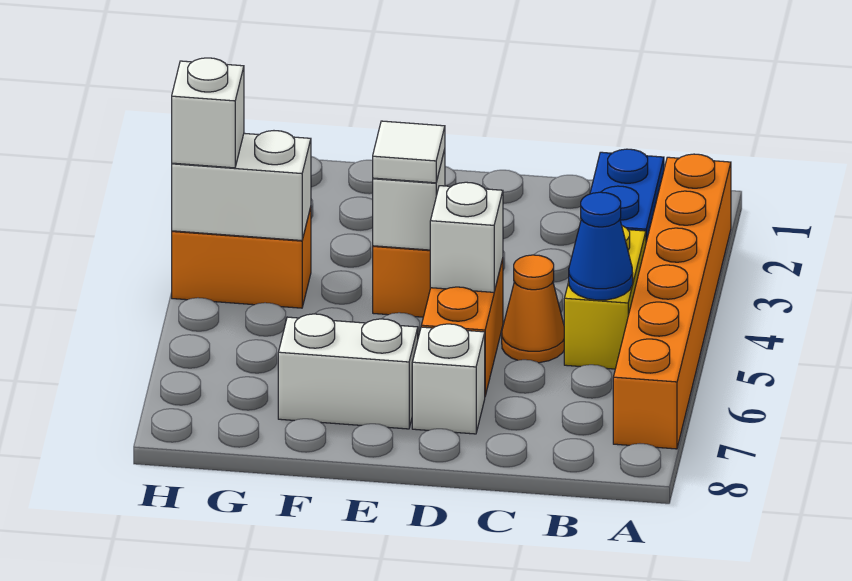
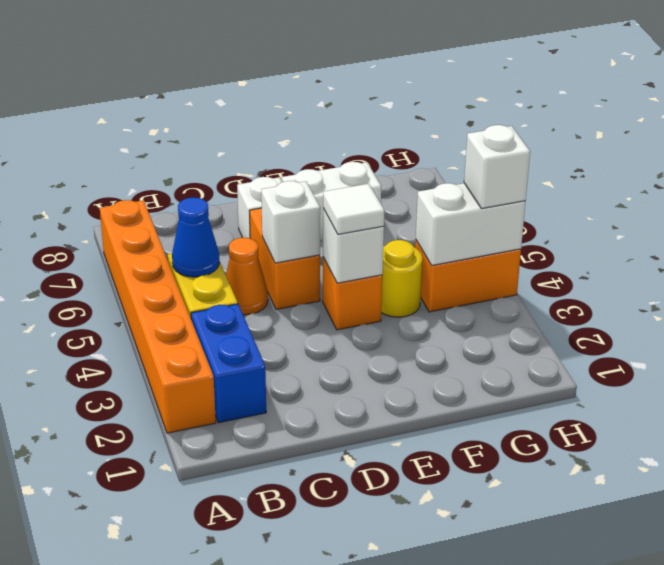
none -> yellow round brick F4 level 1

